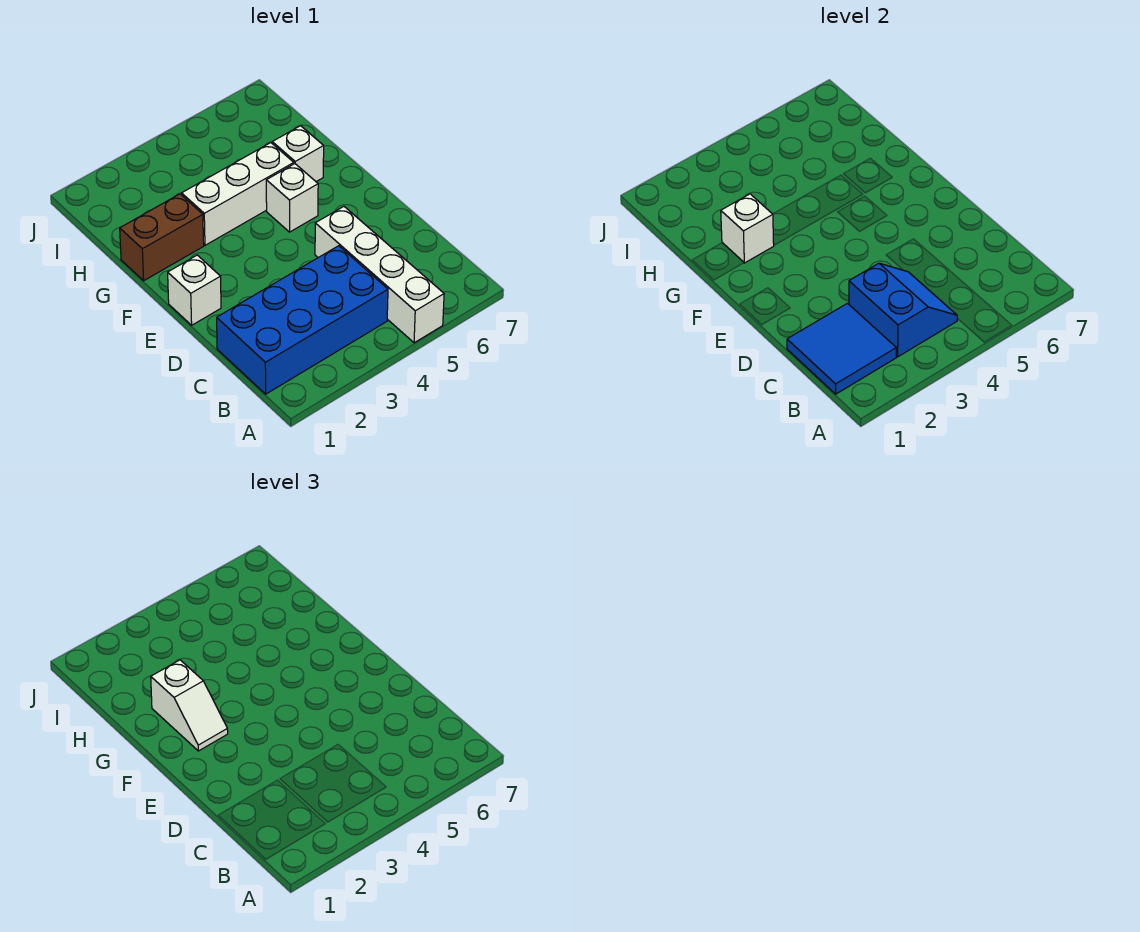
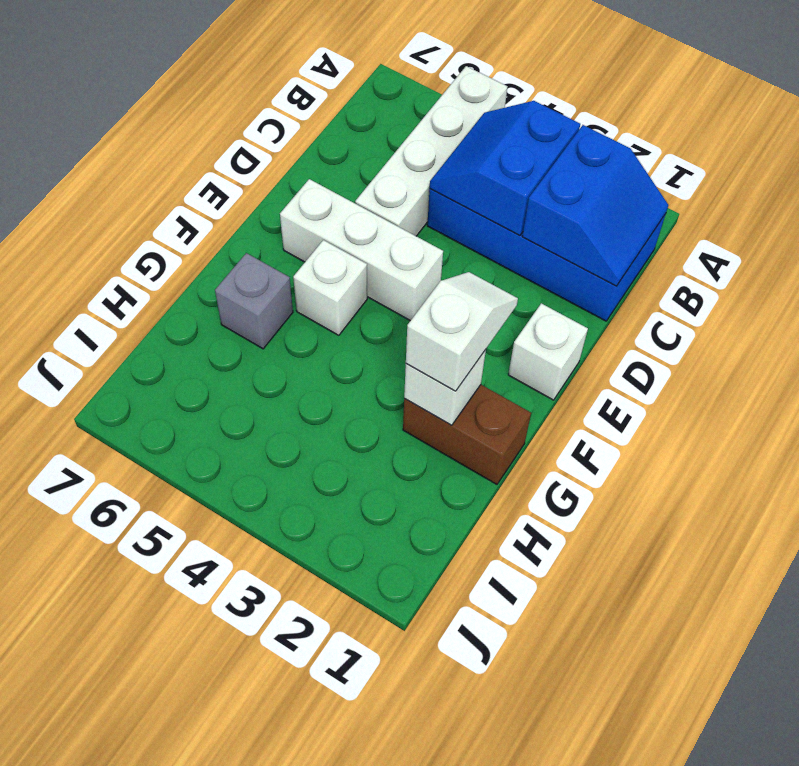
blue tile B1:C2 level 2 -> blue slope B1:C2 level 2 top 2
white brick G3:G5 level 1 -> white brick E4:E6 level 1
white brick G6 level 1 -> grey brick G6 level 1

